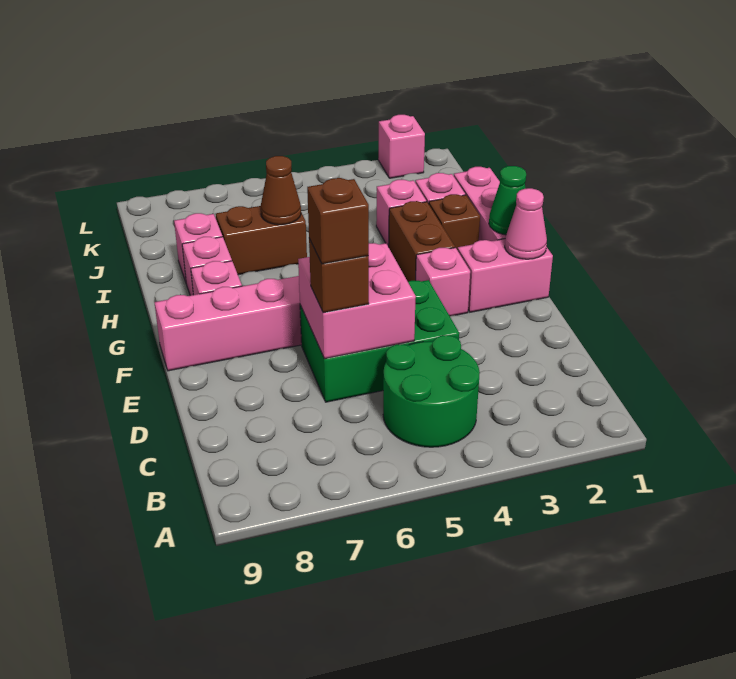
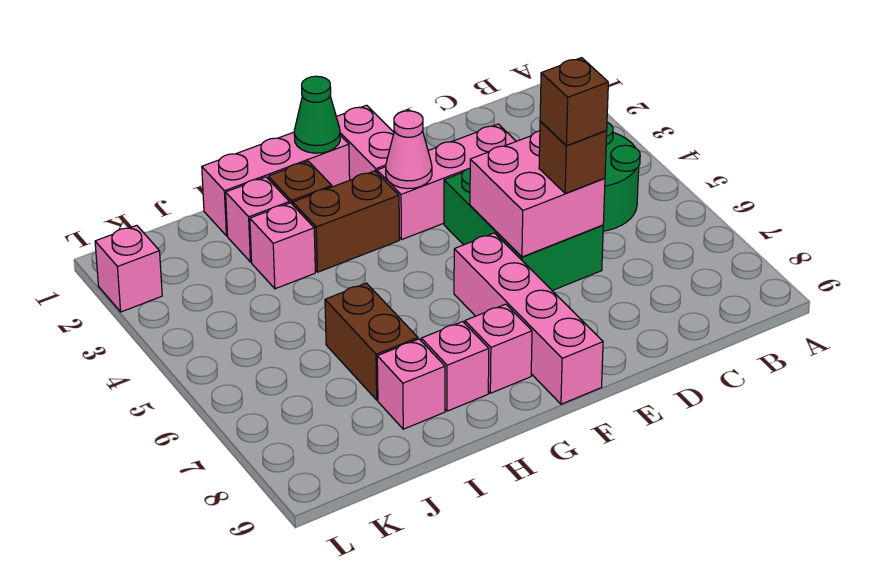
pink cone F1 level 2 -> pink cone F3 level 2
pink brick F3 level 1 -> pink brick D3:F3 level 1
brown cone I6 level 2 -> none

